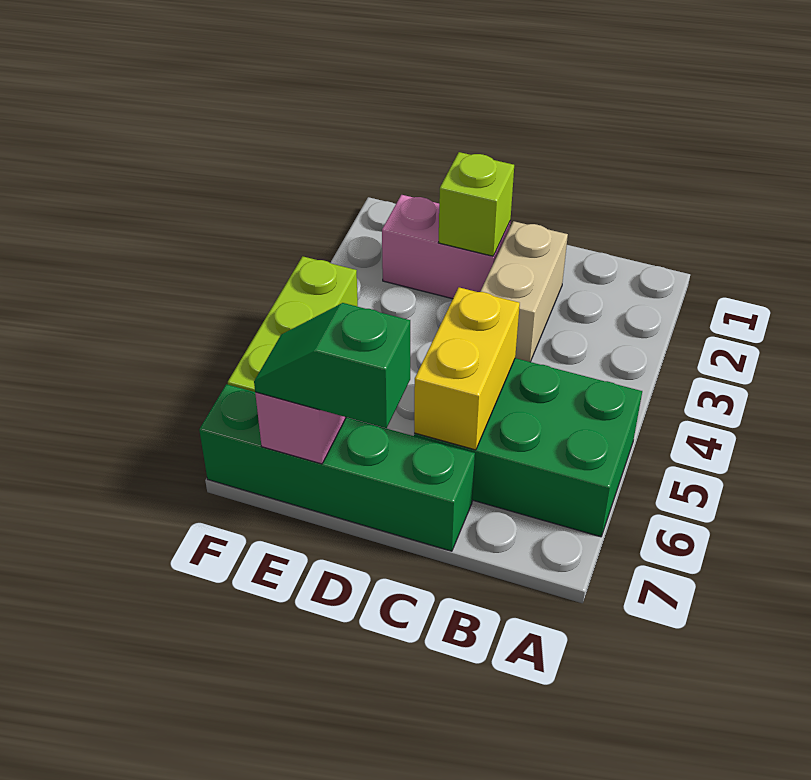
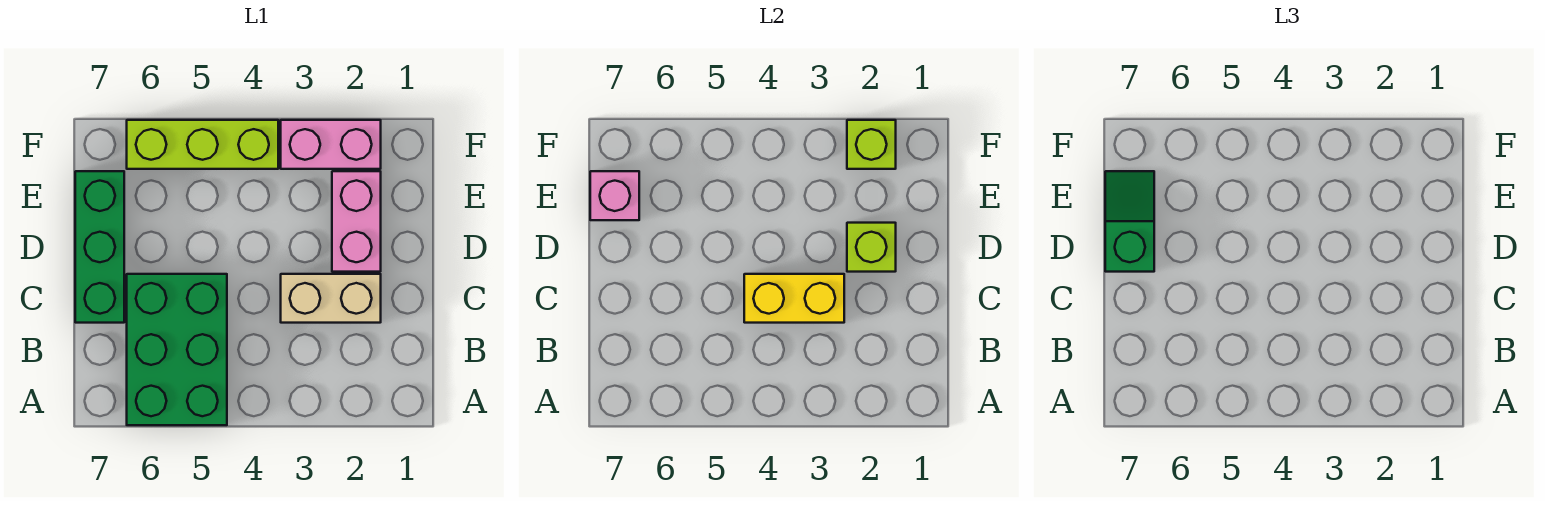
yellow brick C5:C6 level 2 -> yellow brick C3:C4 level 2
green brick C7:F7 level 1 -> green brick C7:E7 level 1
none -> pink brick F2:F3 level 1
none -> lime brick F2 level 2

